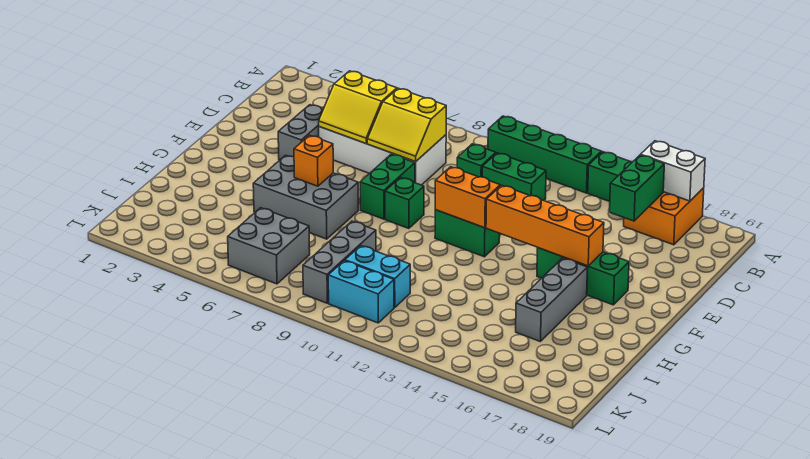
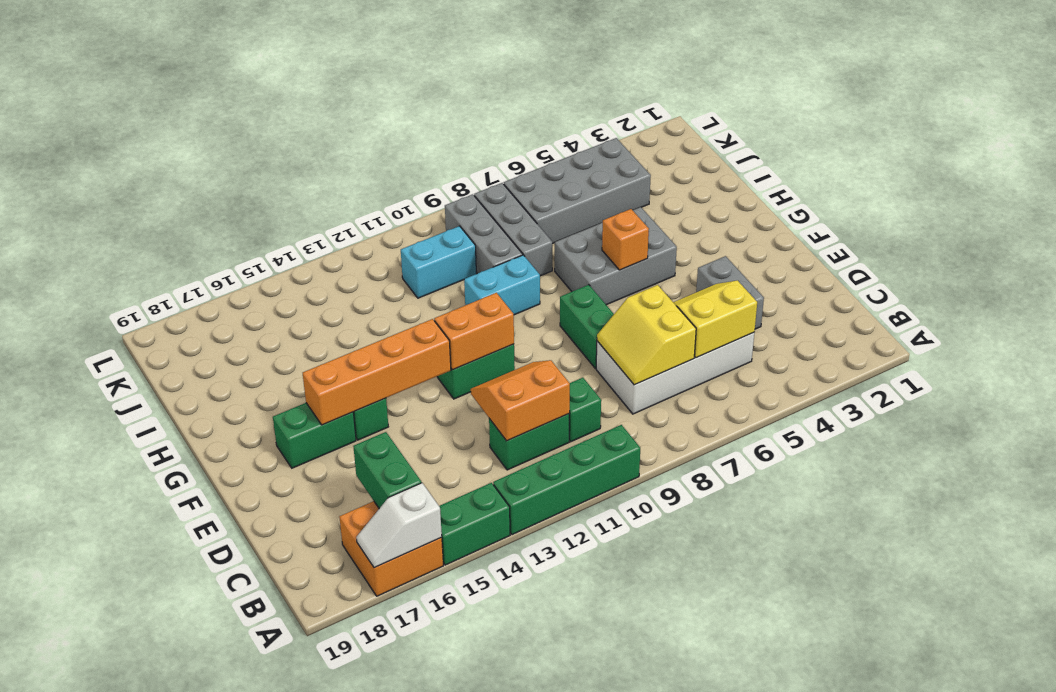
white brick A16:A17 level 2 -> white slope A16:A17 level 2 top 16
yellow slope C7:D8 level 2 top C -> yellow slope C7:D8 level 2 top 7
none -> orange slope C11:D12 level 2 top C
green brick F9 level 1 -> none
grey brick G16:I16 level 1 -> grey brick I8:K8 level 1
grey brick J6:K7 level 1 -> grey brick J4:K7 level 1
cyan brick K10:K11 level 1 -> cyan brick H9:H10 level 1

